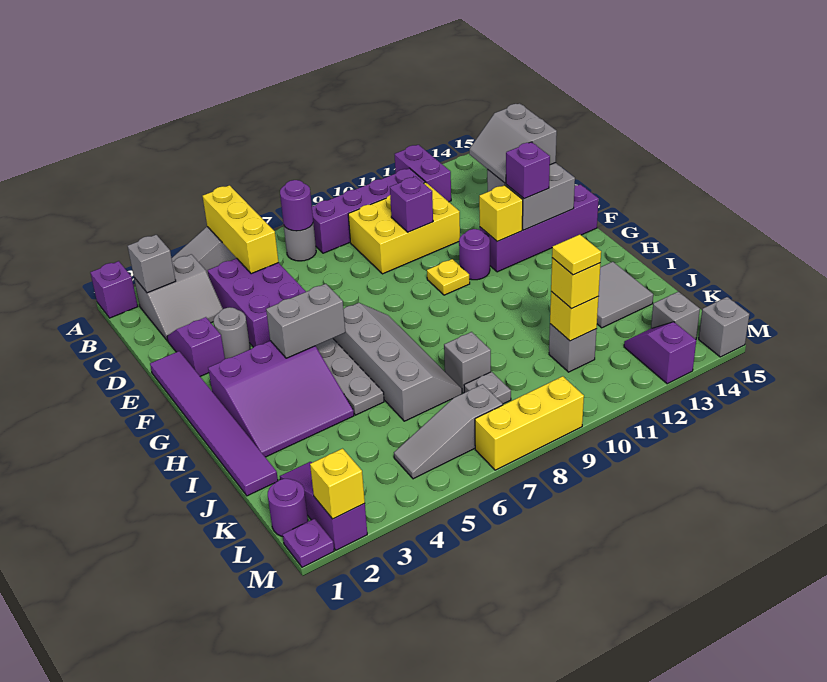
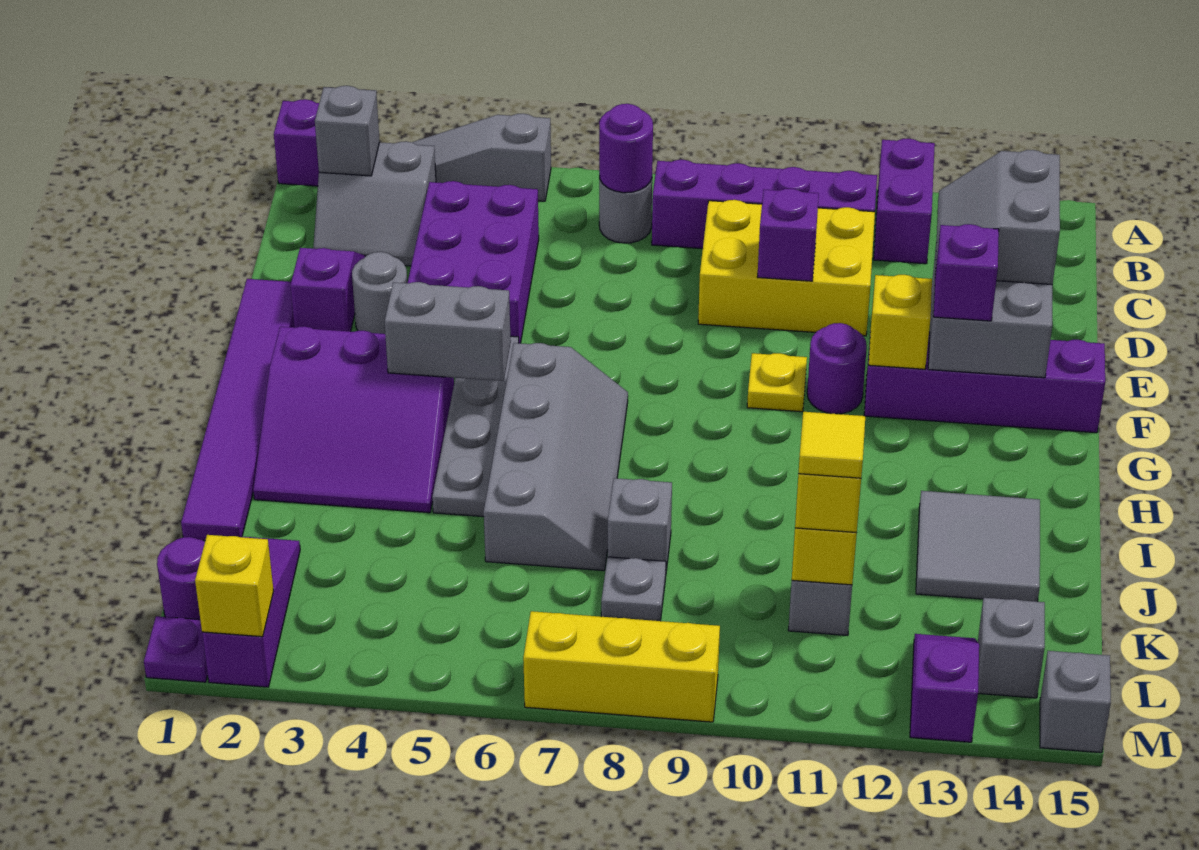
yellow brick A5:C5 level 2 -> none
grey slope L5:L7 level 1 top 7 -> none

